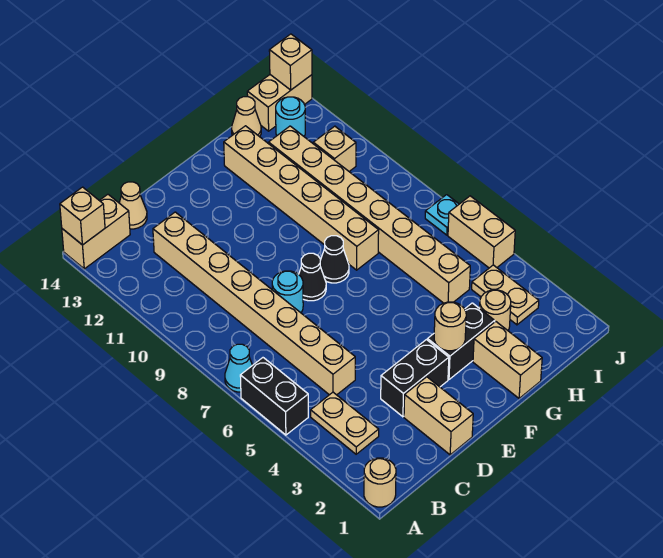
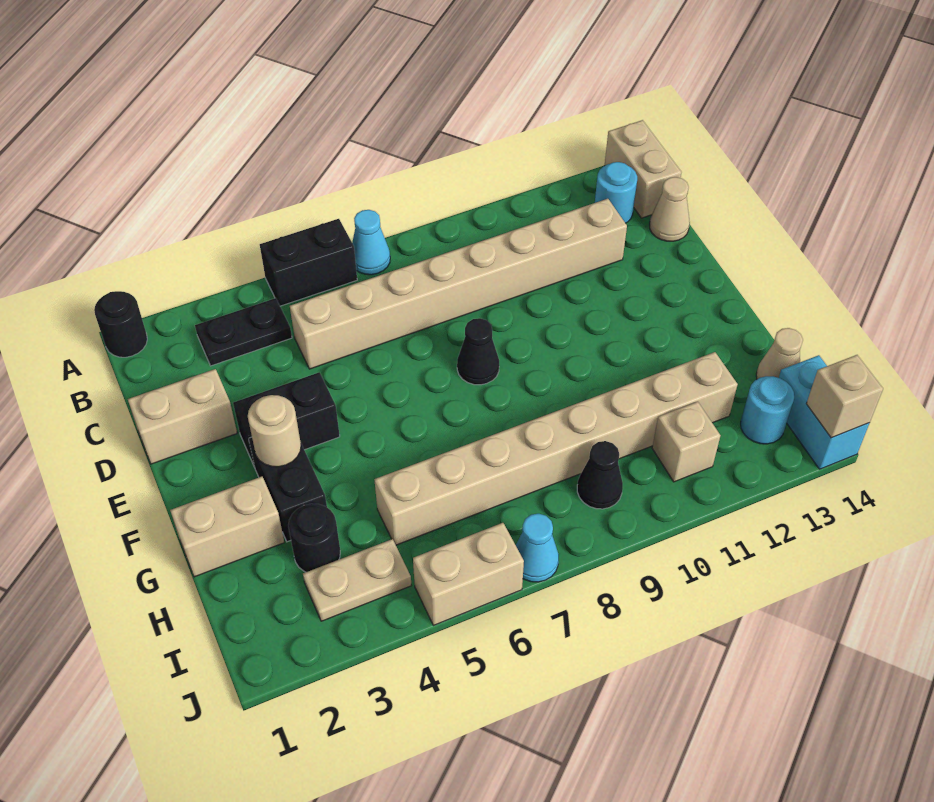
tan round brick A1 level 1 -> black round brick A1 level 1
tan brick A14 level 2 -> none
tan plate B3:B4 level 1 -> black plate B3:B4 level 1
black brick D3:E3 level 1 -> black brick E3:E4 level 1
cyan round brick D8 level 1 -> cyan round brick B13 level 1
black cone F8 level 1 -> black cone I9 level 1
tan brick G8:G13 level 1 -> none
tan round brick H3 level 1 -> black round brick H3 level 1
tan brick I14:J14 level 1 -> cyan brick I14:J14 level 1
cyan plate J7 level 1 -> cyan cone J7 level 1

